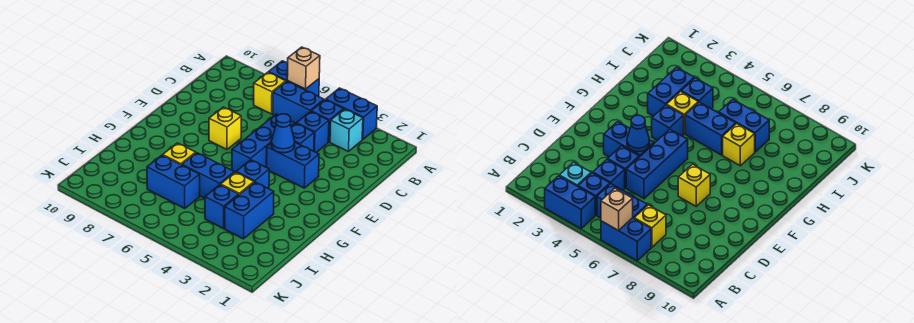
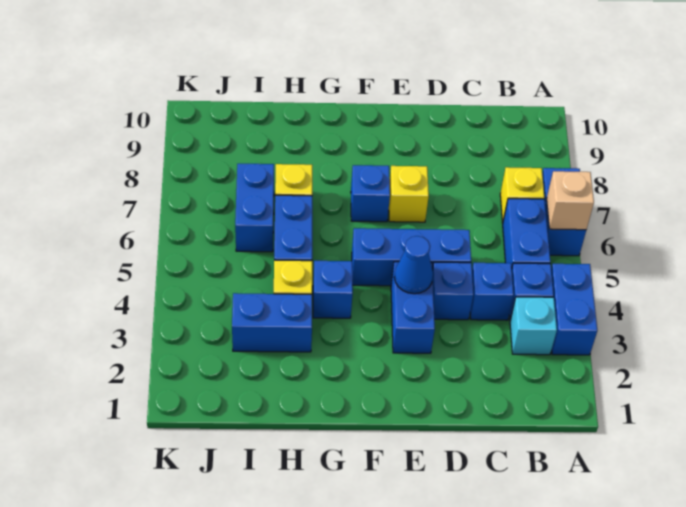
blue brick I4 level 1 -> blue brick F7 level 1

